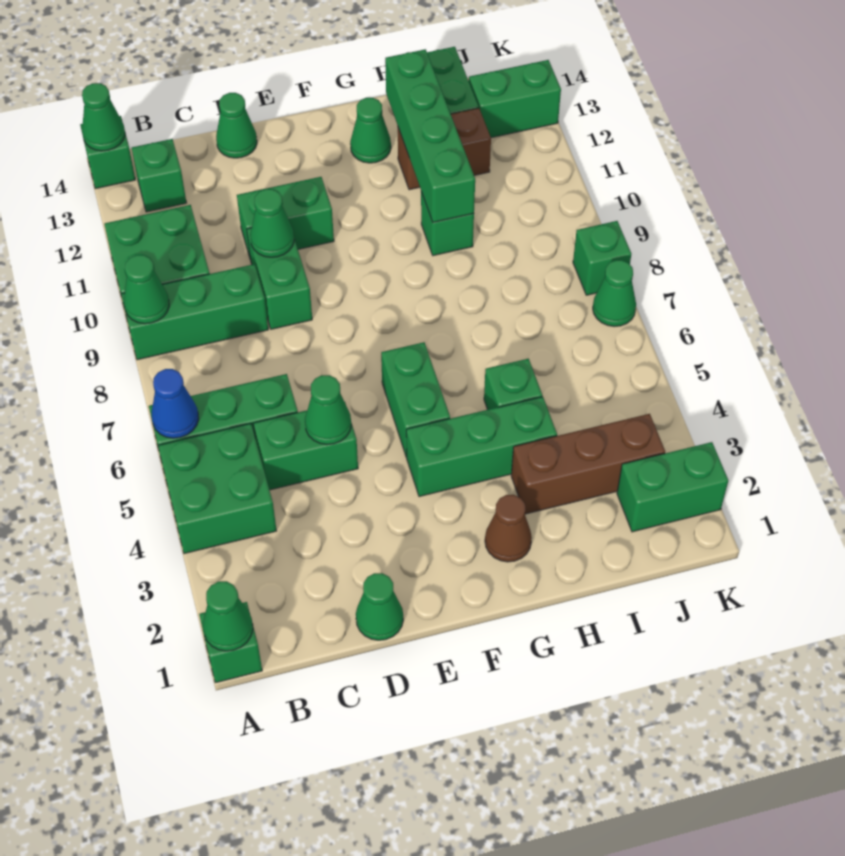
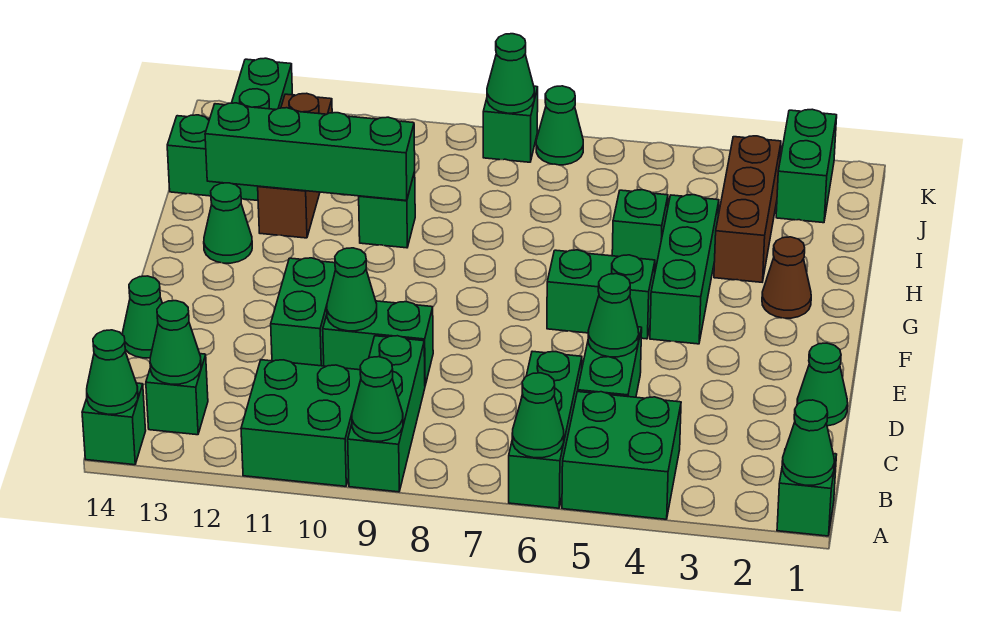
blue cone A6 level 2 -> green cone A6 level 2
none -> green cone B13 level 2
brown brick H12:I12 level 1 -> brown brick H12:J12 level 1
none -> green cone K8 level 2

